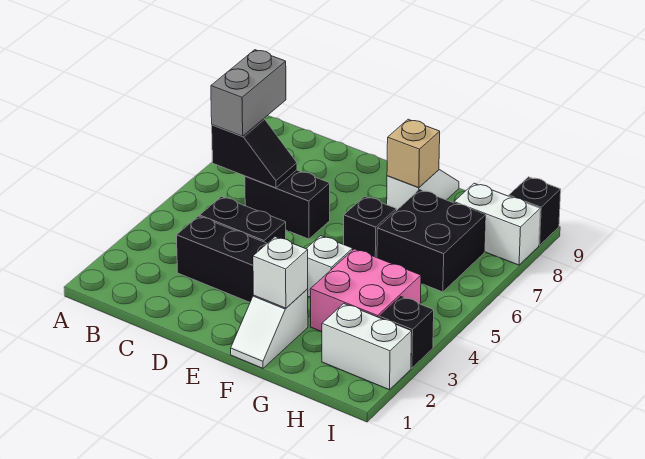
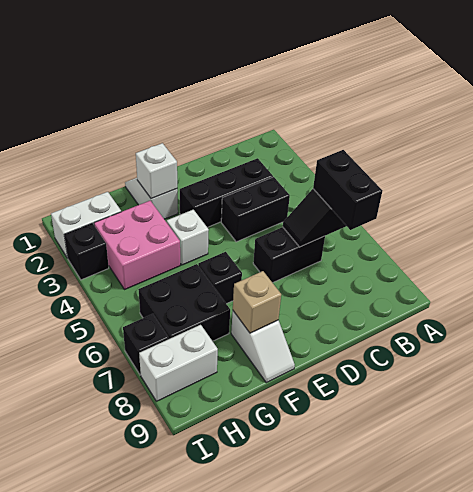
grey brick B6:B7 level 3 -> black brick B6:B7 level 3
black brick I9 level 1 -> black brick I7 level 1

